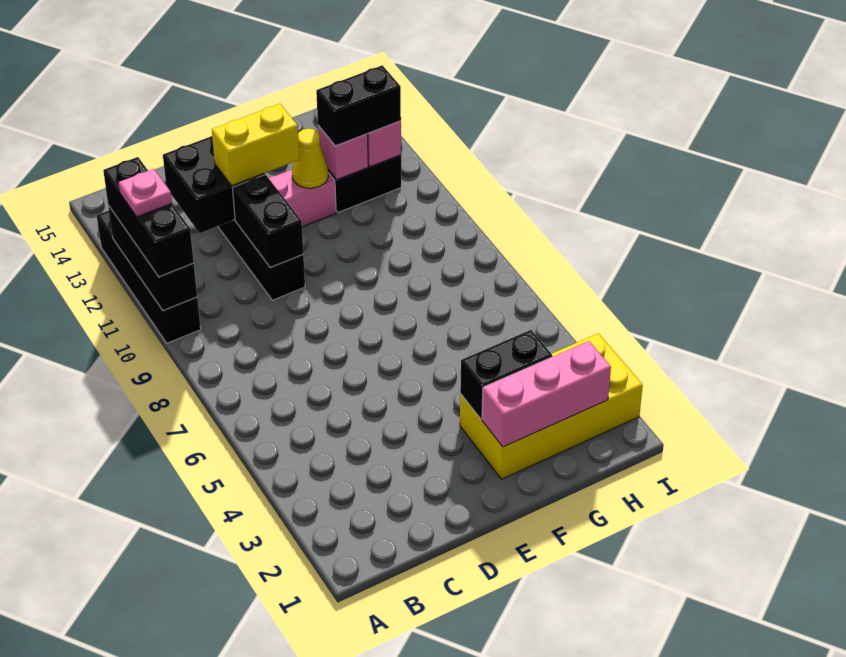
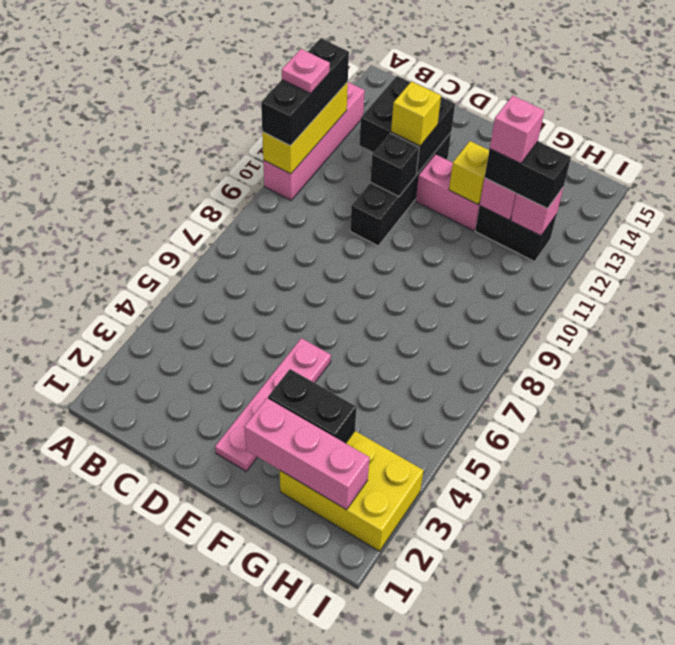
black brick A10:A13 level 1 -> pink brick A10:A13 level 1
black brick A10:A12 level 2 -> yellow brick A10:A12 level 2
black brick D10:D11 level 2 -> black brick D11 level 2
yellow brick D12:E12 level 3 -> yellow brick D12 level 3
none -> pink plate E2:E5 level 1
yellow brick F2:I3 level 1 -> yellow brick G2:I3 level 1
yellow cone F12 level 2 -> yellow brick F12 level 2
none -> pink brick G12 level 4

